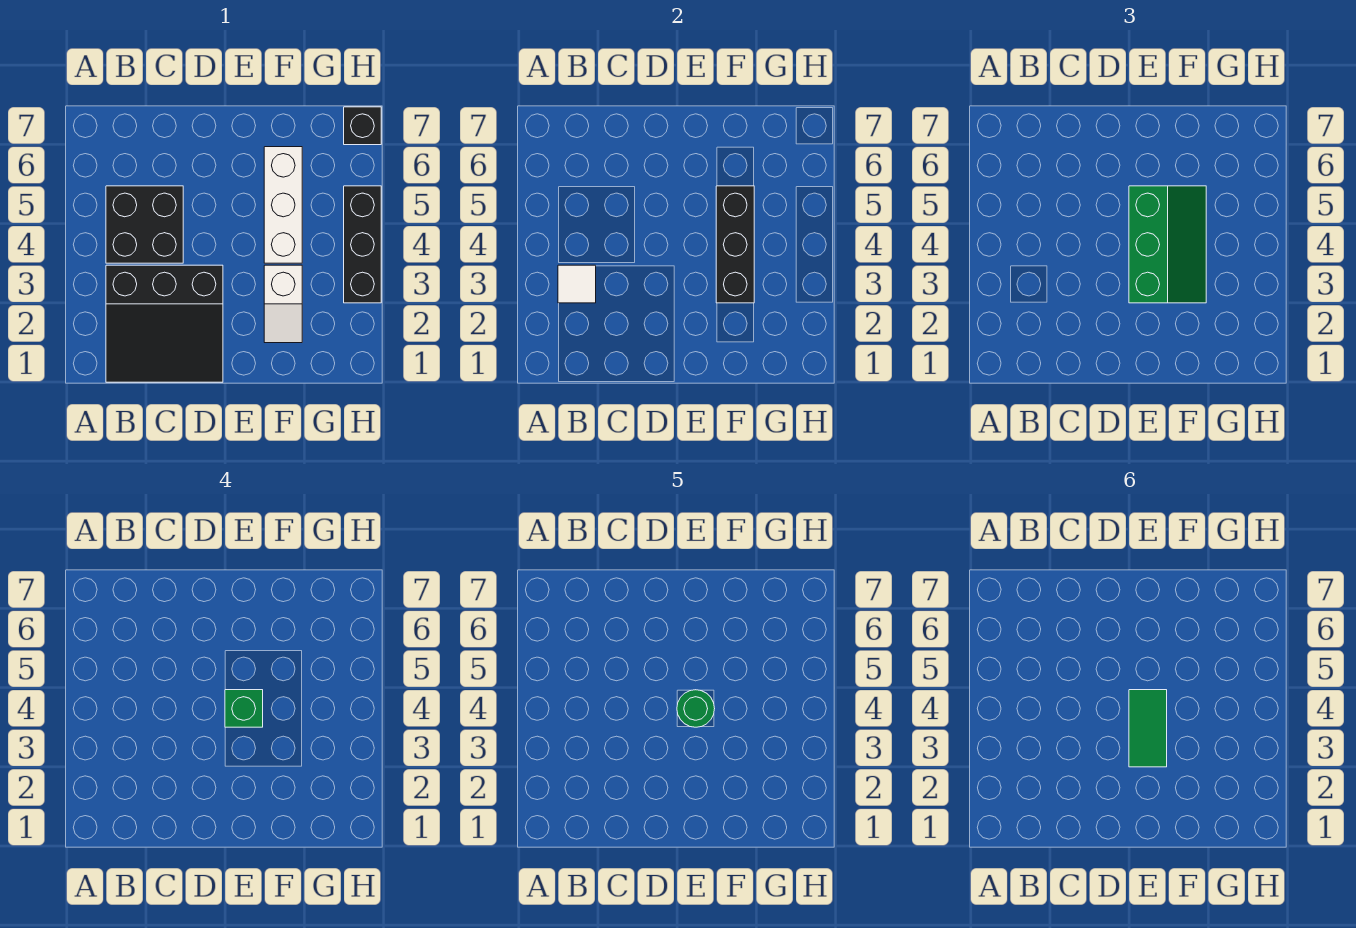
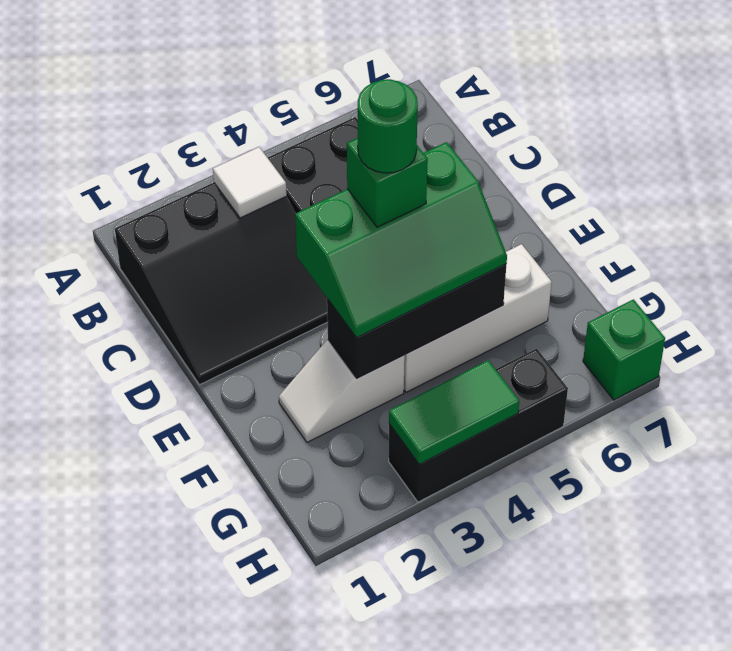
black slope B1:D3 level 1 top 3 -> black slope B1:D3 level 1 top B
green tile E3:E4 level 6 -> green tile H3:H4 level 2
black brick H7 level 1 -> green brick H7 level 1

